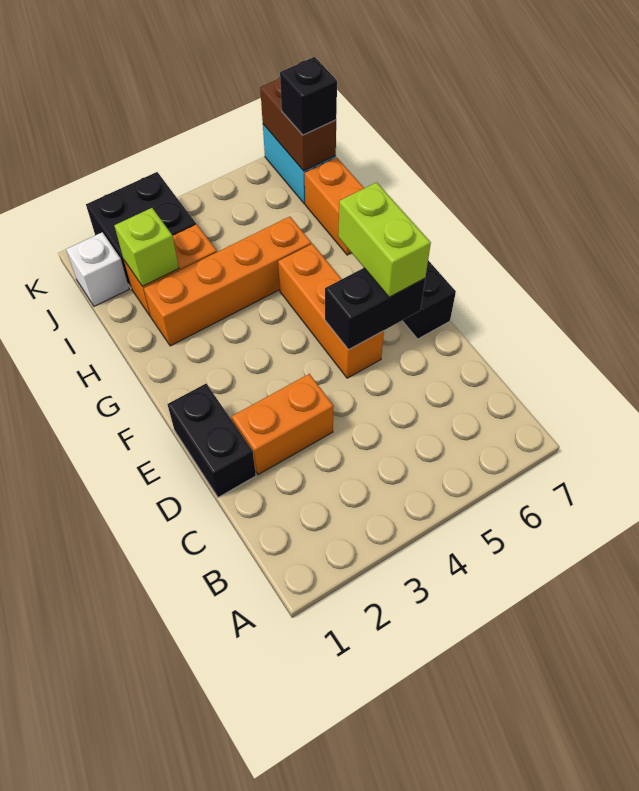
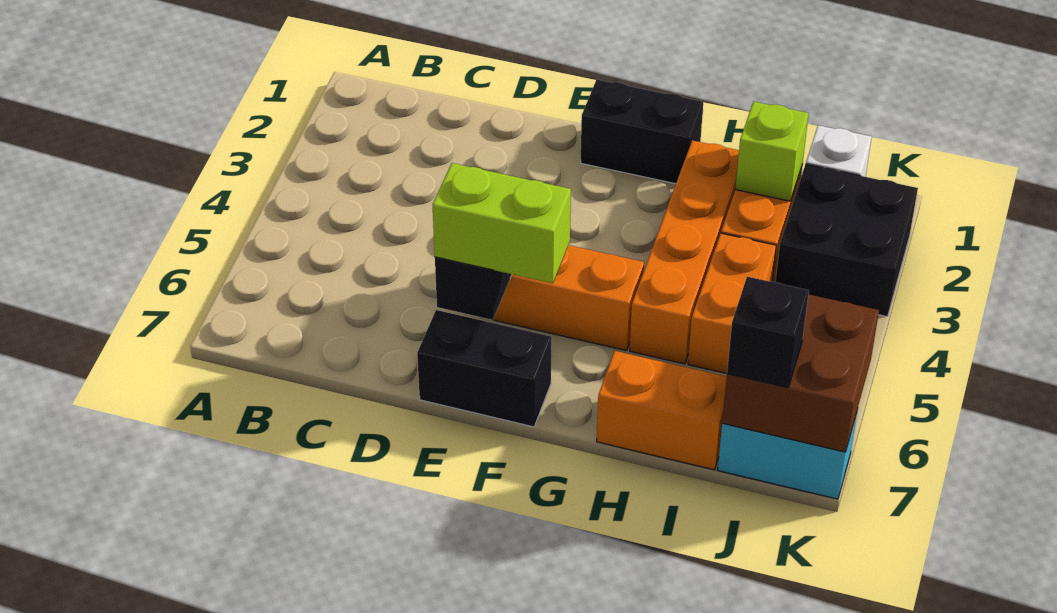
black brick D1:E1 level 1 -> black brick F1:G1 level 1
orange brick D2:D3 level 1 -> orange brick I4:I5 level 1
brown brick J7:K7 level 2 -> brown brick J6:K7 level 2

